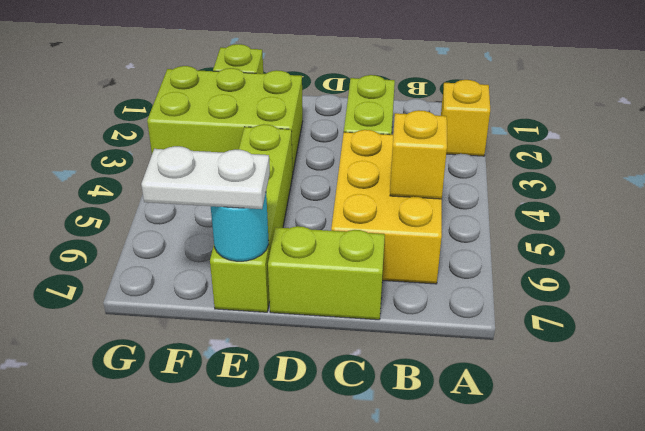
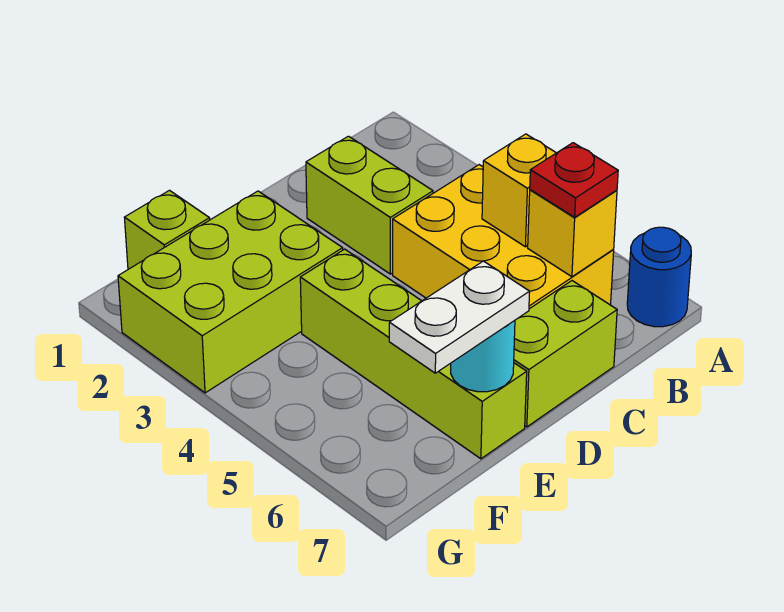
yellow brick A2 level 1 -> yellow brick B6 level 2
none -> blue round brick A7 level 1
none -> red plate B6 level 3

